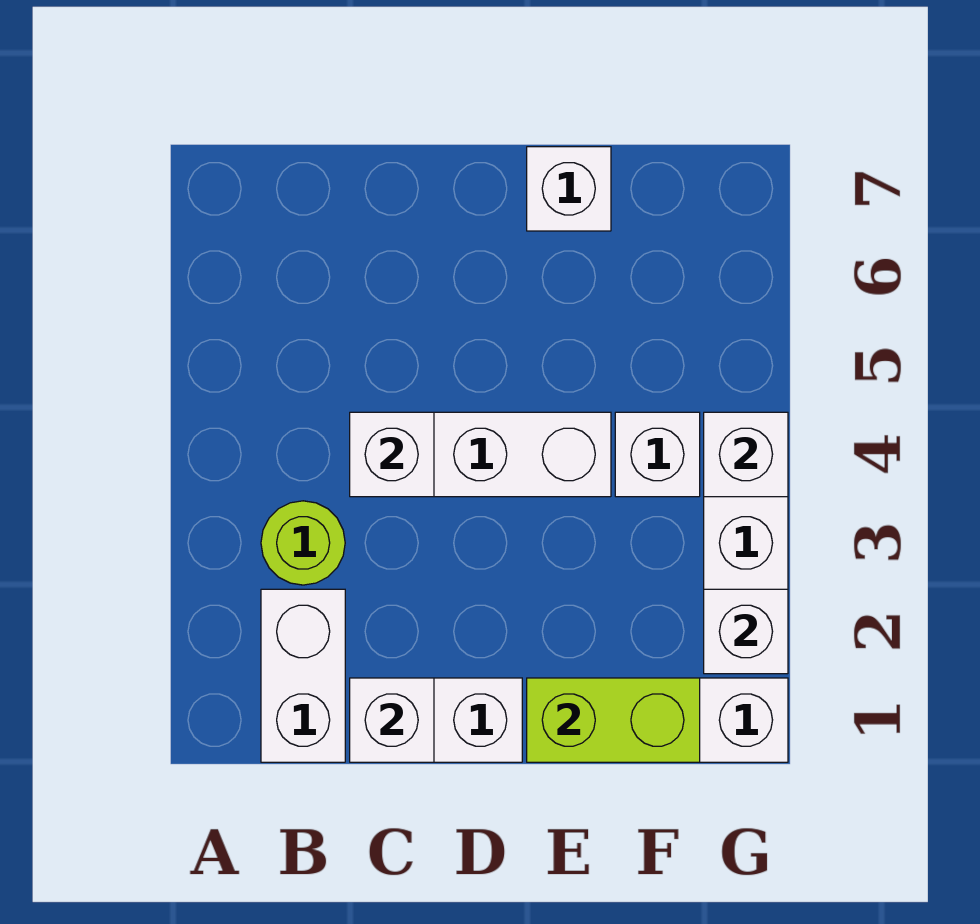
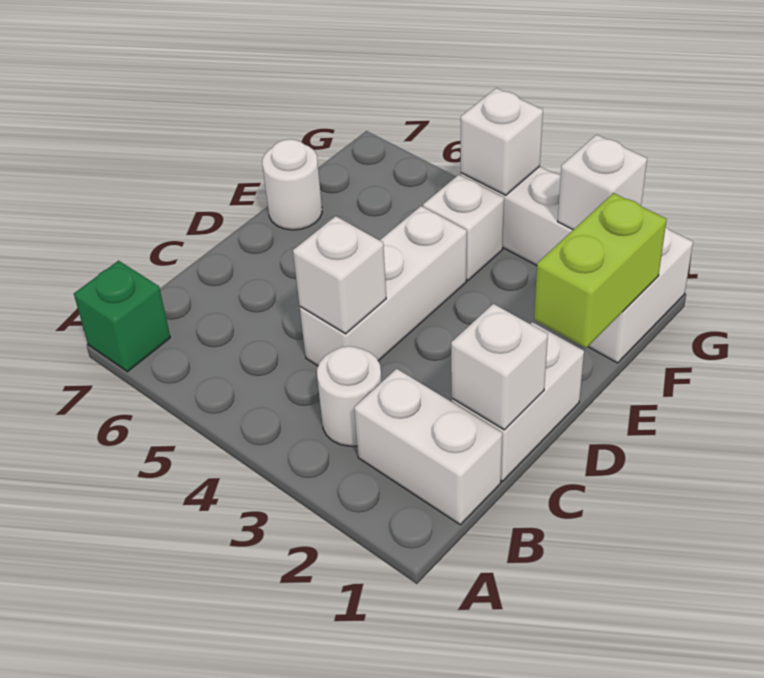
none -> green brick A7 level 1
lime round brick B3 level 1 -> white round brick B3 level 1
white brick E7 level 1 -> white round brick E7 level 1

